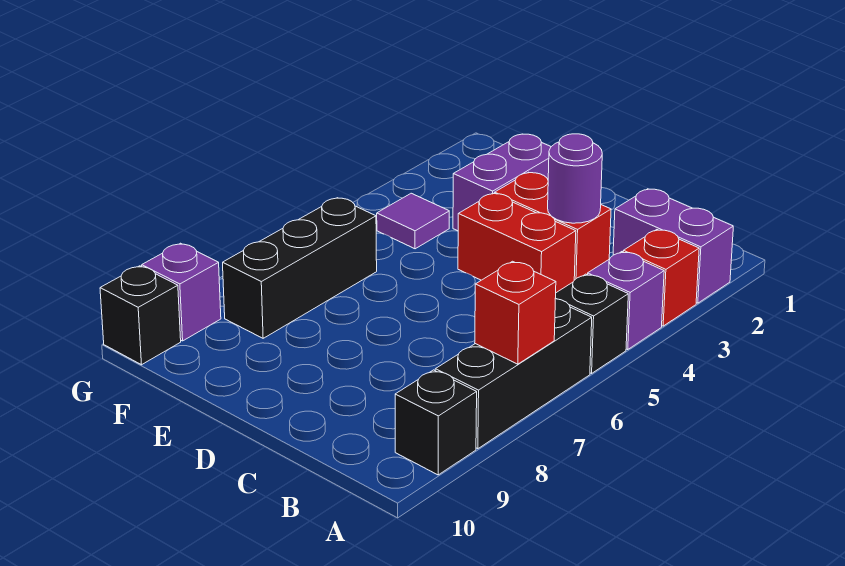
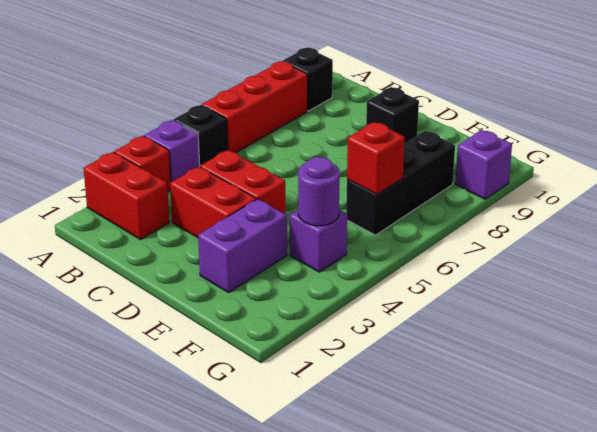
purple brick A2:B2 level 1 -> red brick A2:B2 level 1
black brick A6:A8 level 1 -> red brick A6:A8 level 1
red brick A7 level 2 -> red brick F6 level 2
purple round brick C3 level 2 -> purple round brick F4 level 2
purple tile F4 level 1 -> purple brick F4 level 1
black brick G10 level 1 -> black brick D9 level 1

